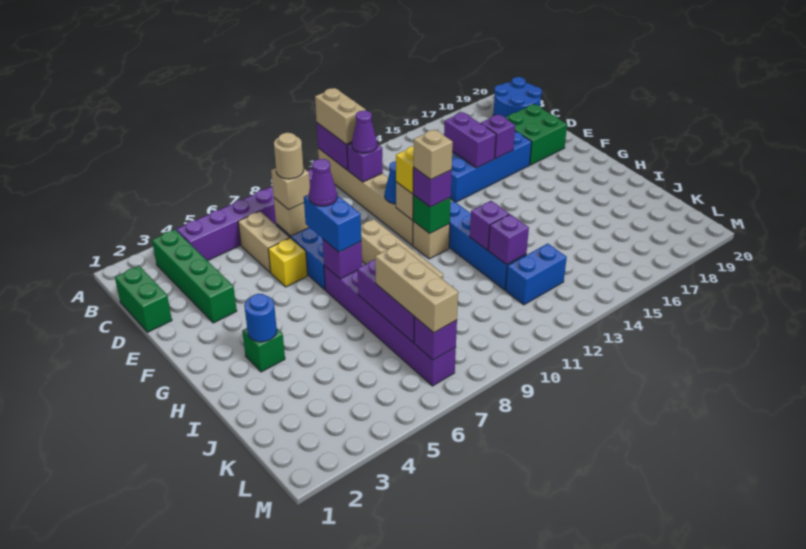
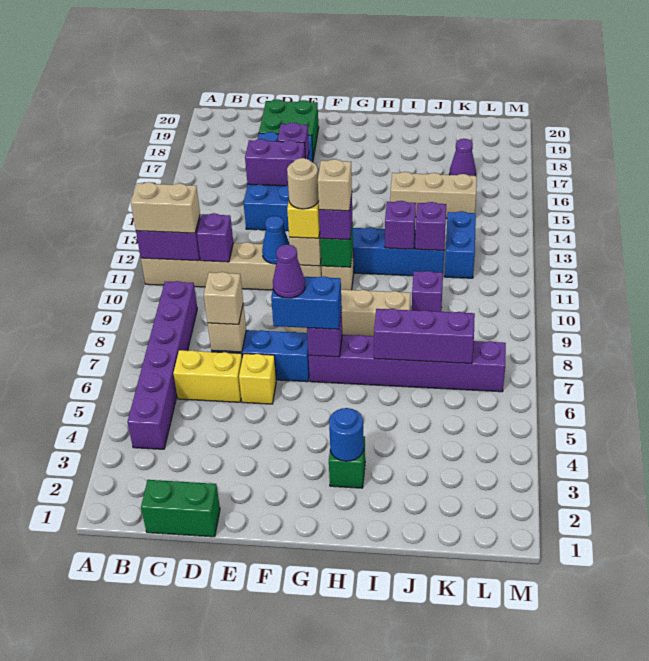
green brick B3:E3 level 1 -> none
blue round brick B19:C20 level 1 -> none
tan brick C6:D6 level 1 -> yellow brick C6:D6 level 1
purple cone C11 level 3 -> purple cone K17 level 1
tan round brick D7 level 4 -> tan round brick F11 level 4
tan brick J7:L7 level 3 -> tan brick I15:K15 level 1
purple brick L7 level 2 -> purple brick J10 level 1

